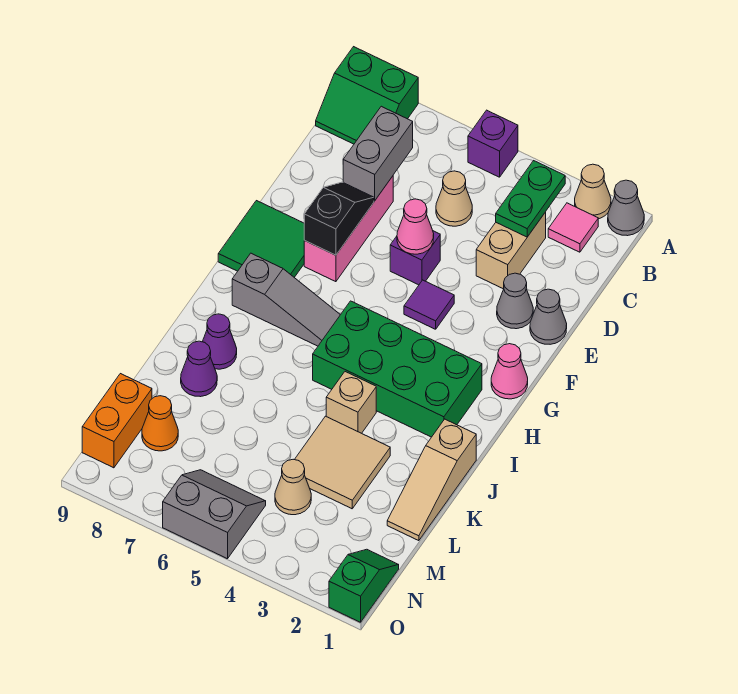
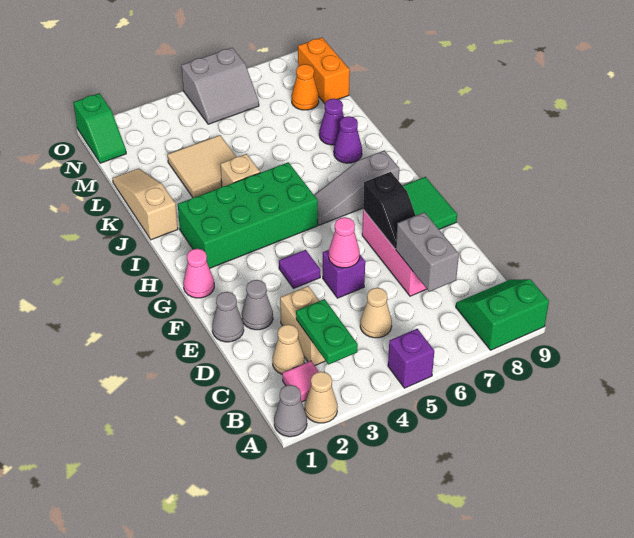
tan cone M4 level 1 -> tan cone C2 level 1

